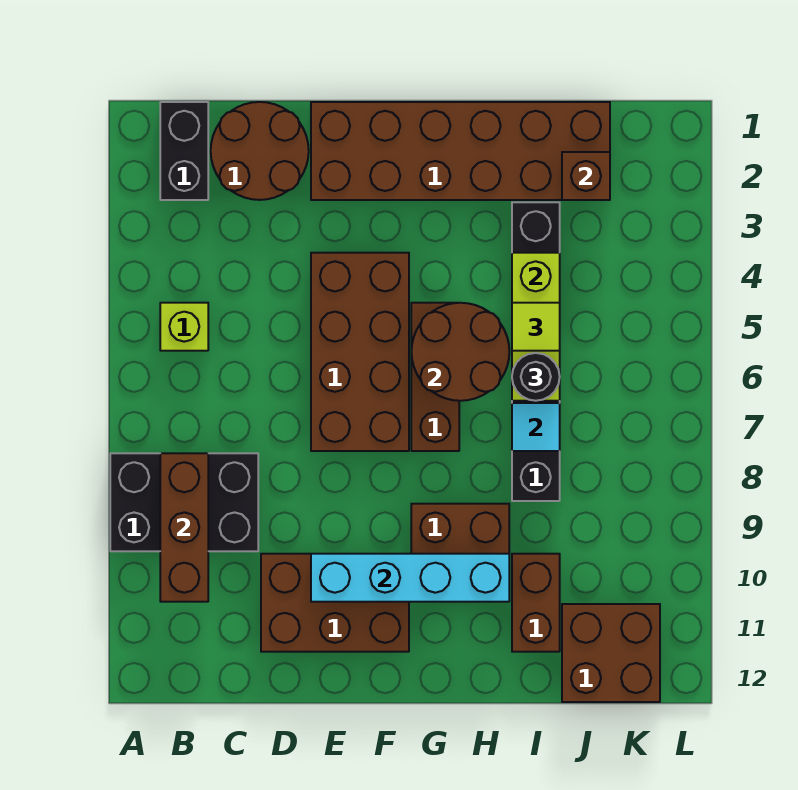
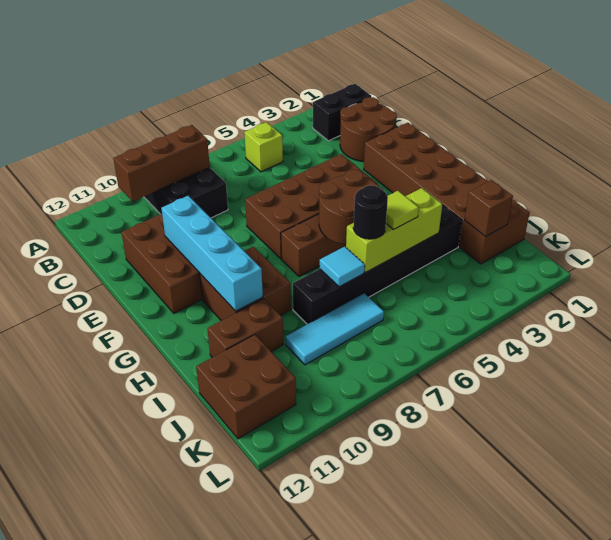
none -> cyan tile J7:J9 level 1

